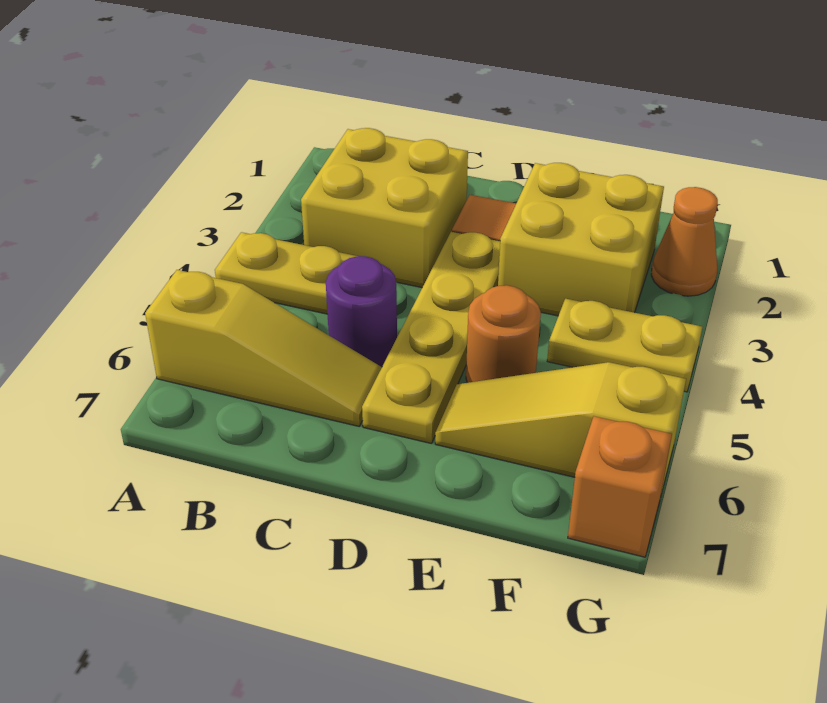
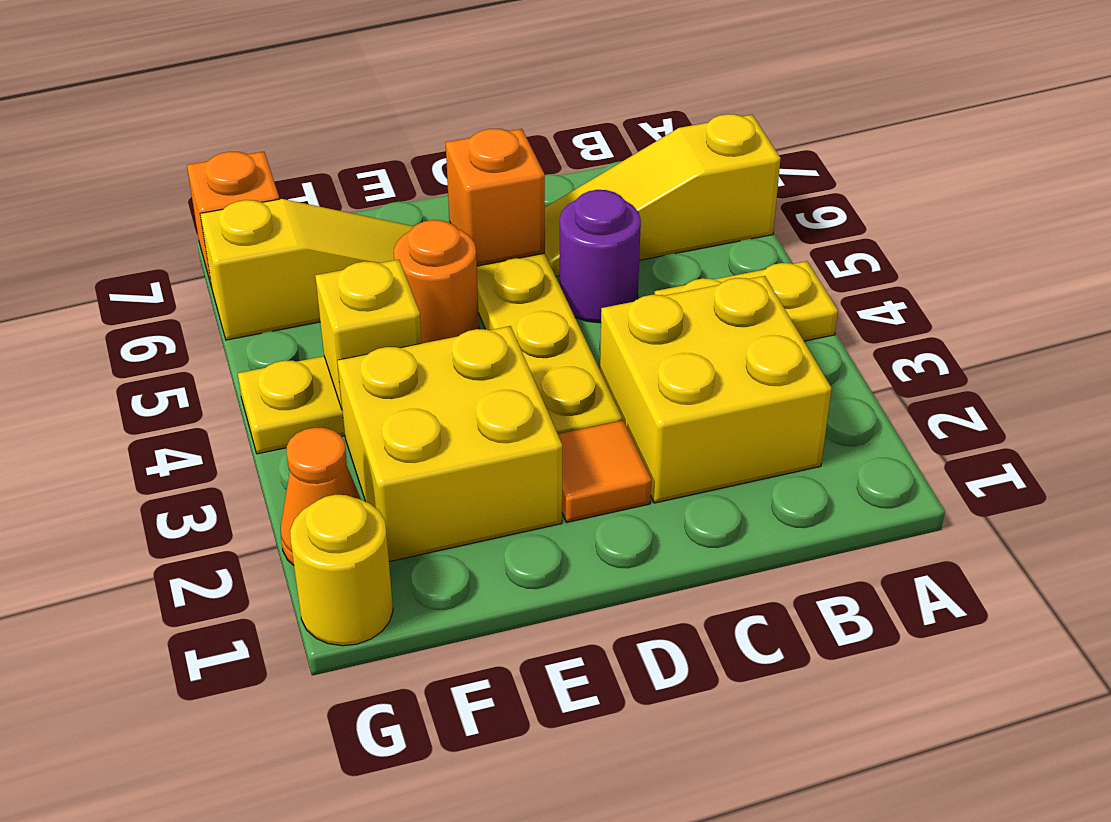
none -> orange brick D6 level 2
none -> yellow brick F4 level 2
none -> yellow round brick G1 level 1

